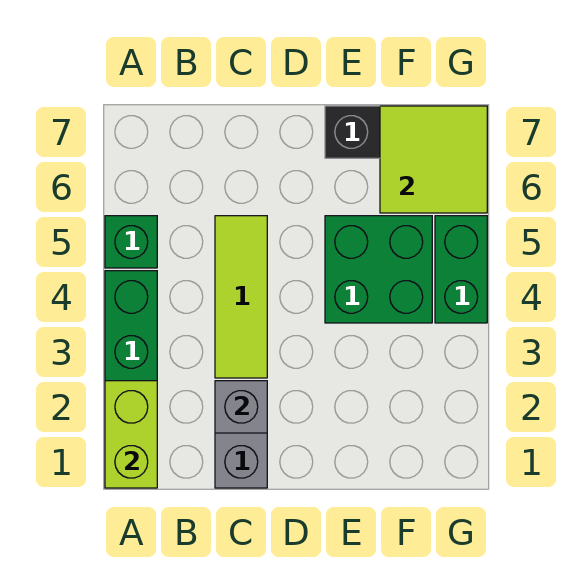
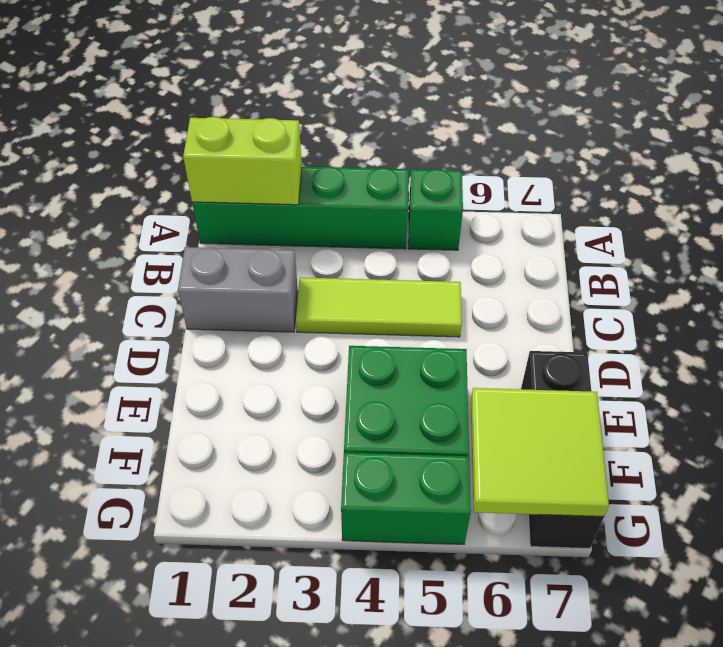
grey brick C2 level 2 -> none

